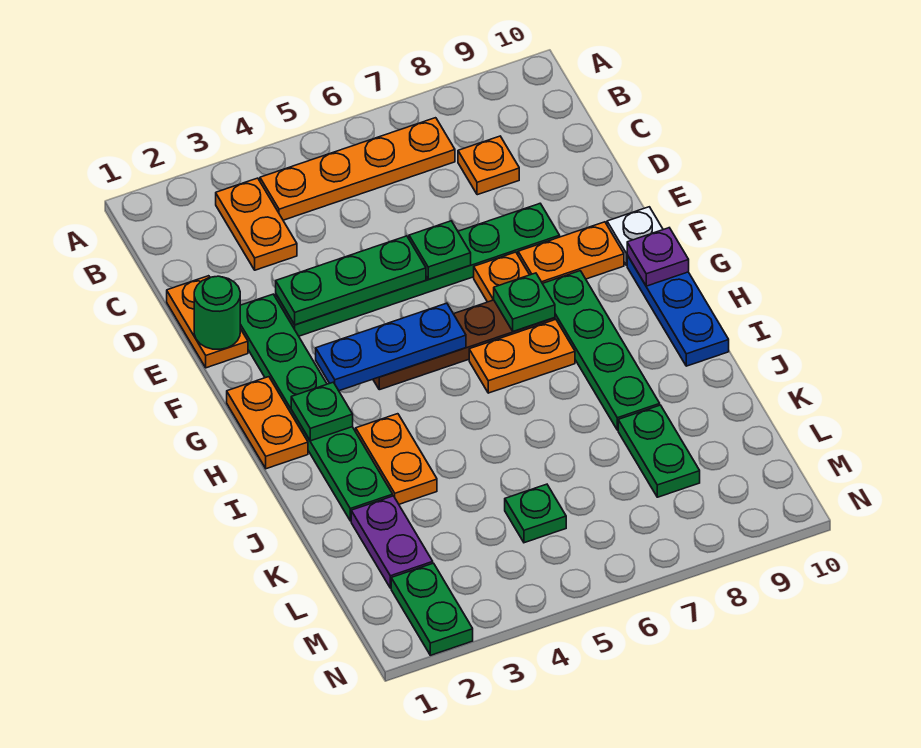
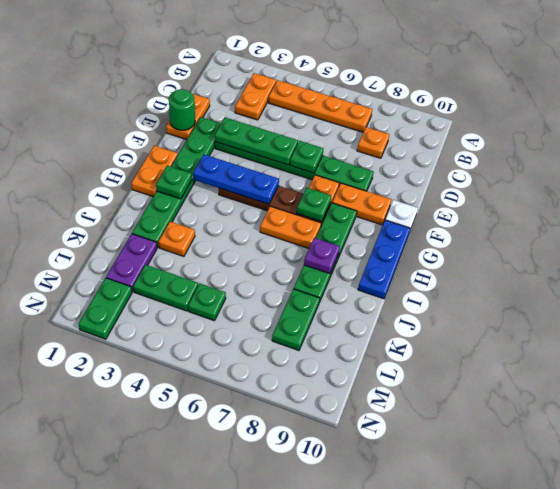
purple plate G10 level 2 -> purple plate I8 level 2
orange plate I3:J3 level 1 -> orange plate J3 level 1
none -> green plate L3:L4 level 1

